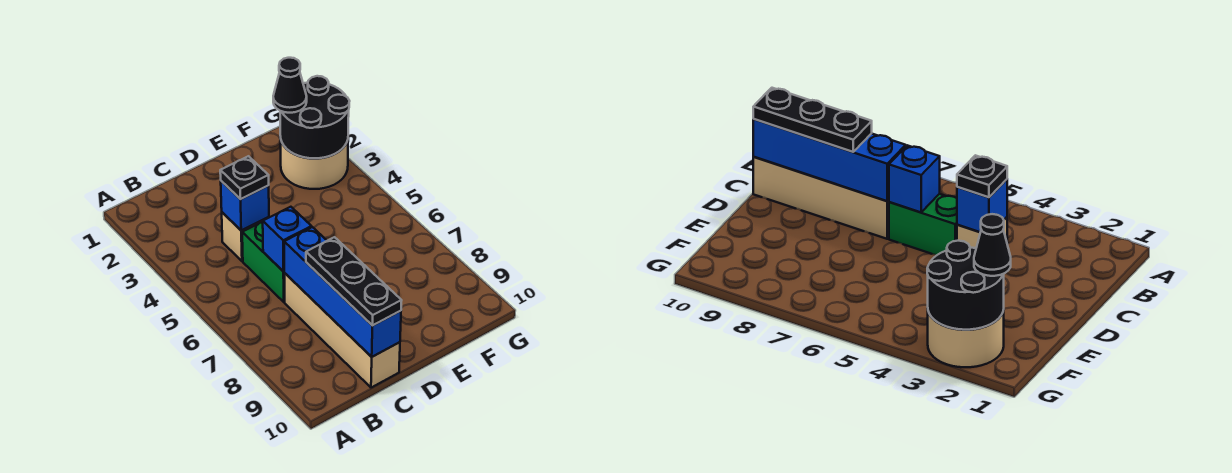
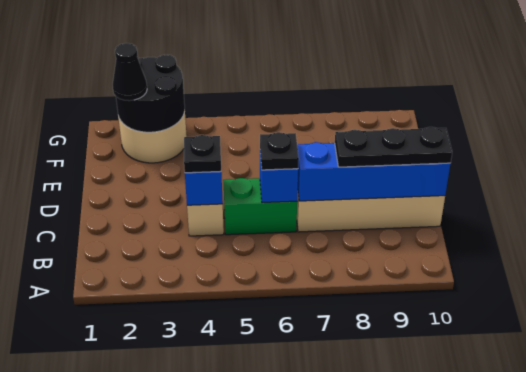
none -> black plate C6 level 3

